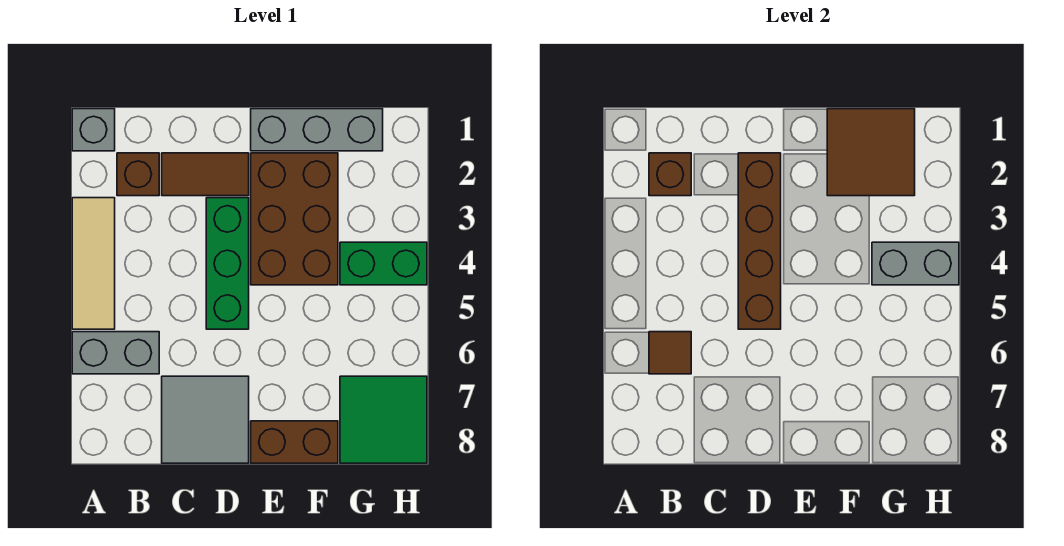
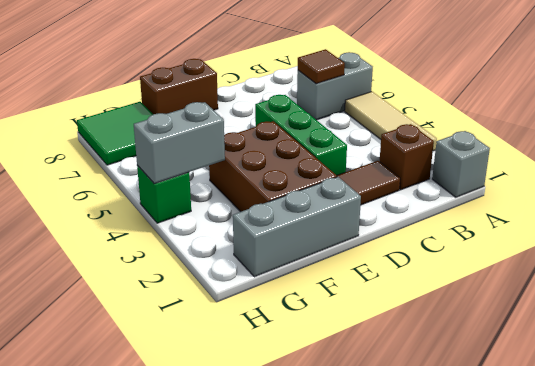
brown brick B2 level 2 -> none
grey tile C7:D8 level 1 -> none
brown brick D2:D5 level 2 -> none
brown tile F1:G2 level 2 -> none
green brick G4:H4 level 1 -> green brick H4 level 1

